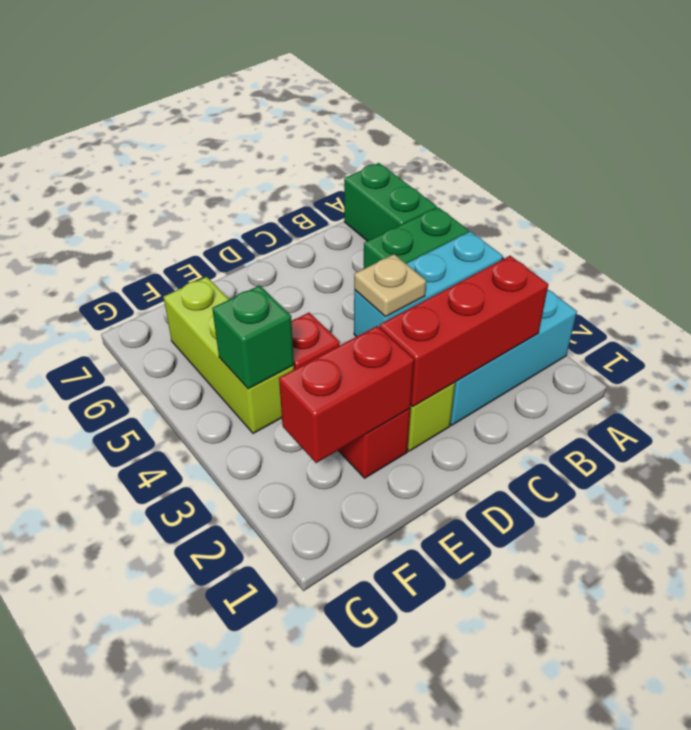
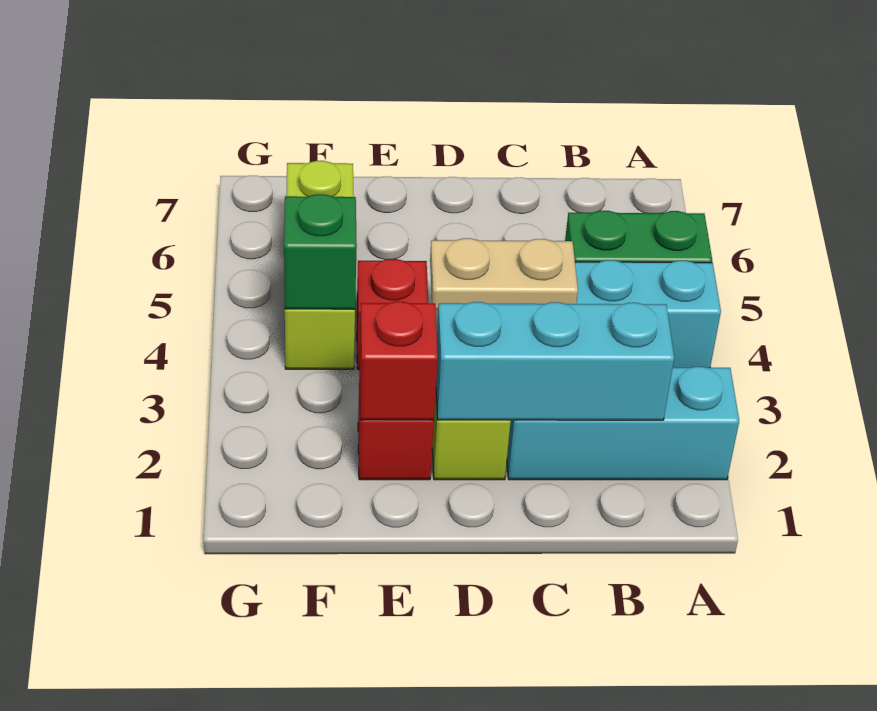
green brick A6:A7 level 1 -> none
red brick B2:D2 level 2 -> cyan brick B2:D2 level 2
tan plate C4 level 2 -> tan plate C4:D4 level 2
red brick E2:F2 level 2 -> red brick E2 level 2

